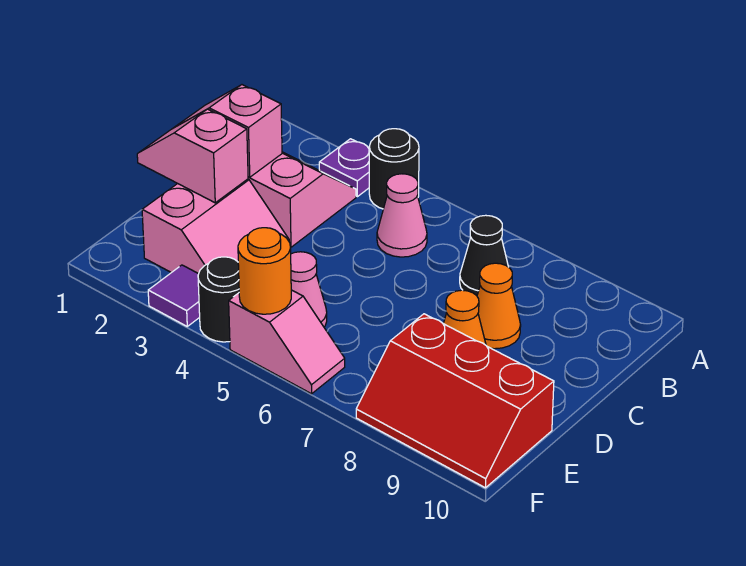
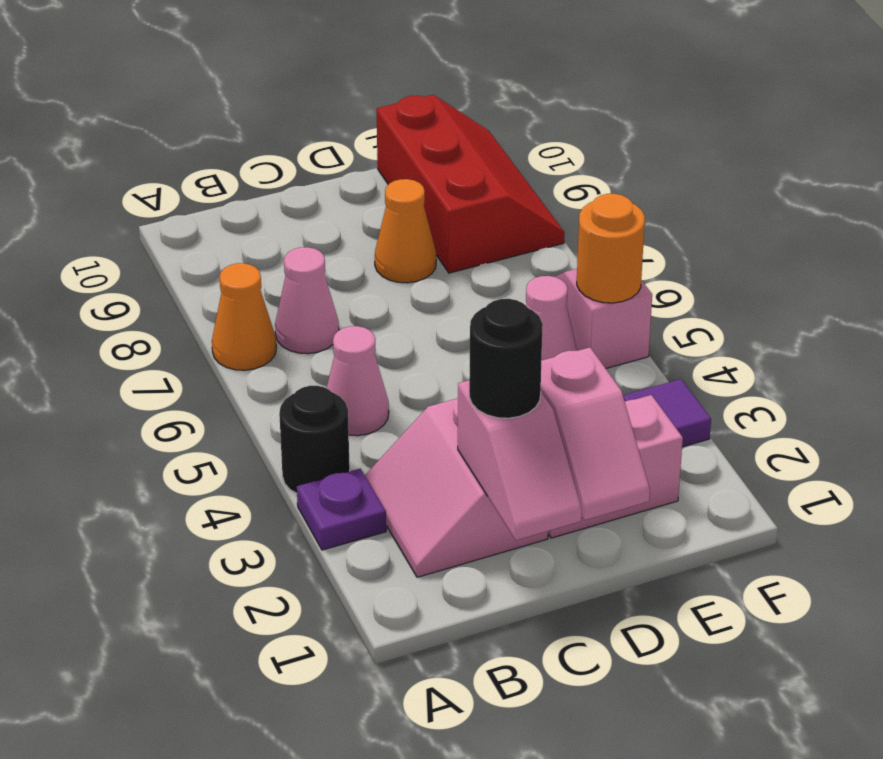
black cone B7 level 1 -> pink cone B7 level 1
orange cone C8 level 1 -> orange cone A7 level 1
black round brick F4 level 1 -> black round brick C2 level 3

